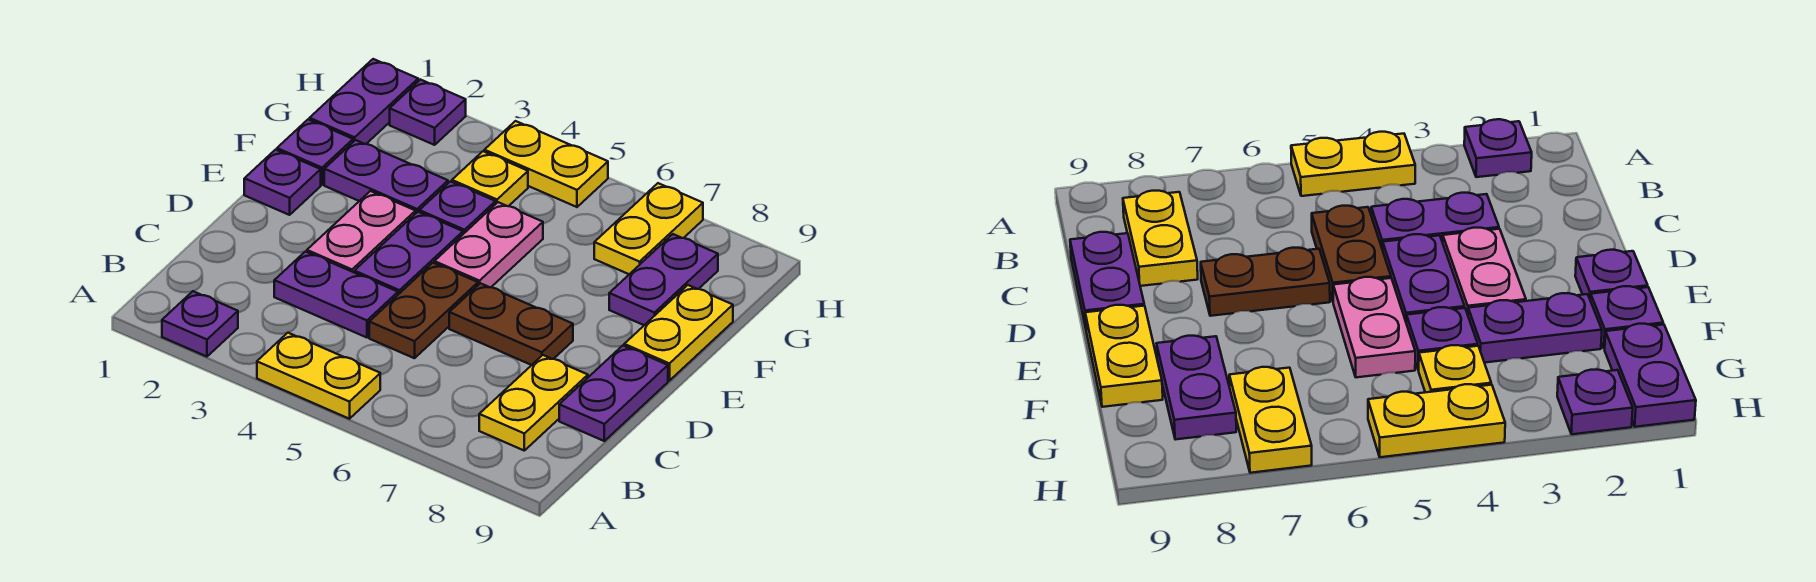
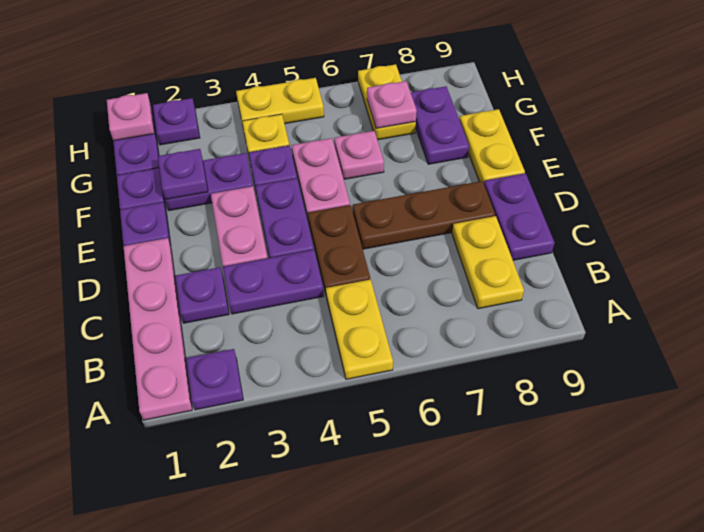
none -> pink plate A1:D1 level 1
yellow plate A4:A5 level 1 -> yellow plate A5:B5 level 1
none -> purple plate C2 level 1
brown plate D6:D7 level 1 -> brown plate D6:D8 level 1
none -> purple plate F2 level 2
none -> pink plate F6 level 1
none -> pink plate G7 level 2
none -> pink plate H1 level 2

